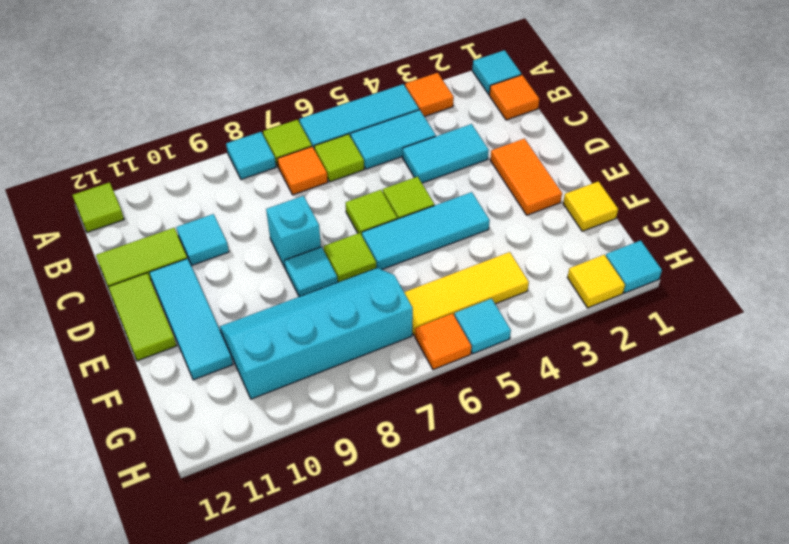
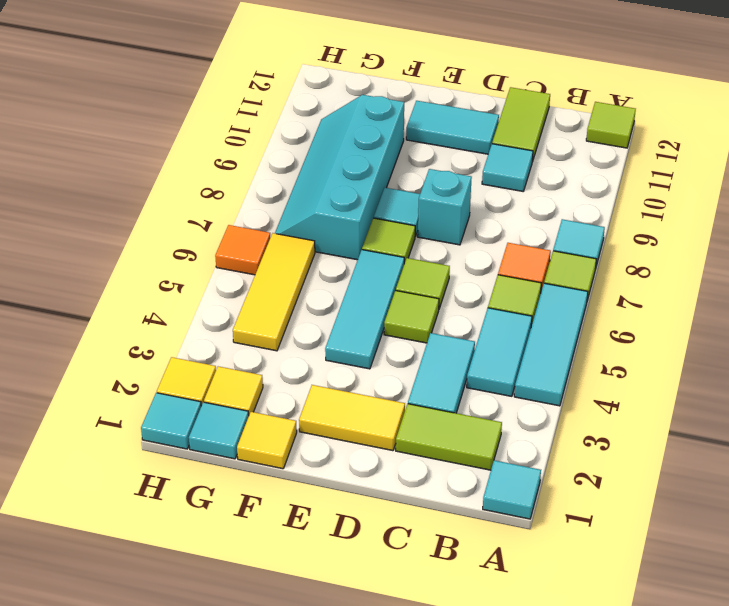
orange tile A3 level 1 -> none
orange tile B1 level 1 -> none
orange tile D2:E2 level 1 -> yellow tile D2:E2 level 1
cyan tile D11:F11 level 1 -> cyan tile D11:E11 level 1
lime tile D12:E12 level 1 -> lime tile B2:C2 level 1
cyan slope F7:G10 level 1 top G -> cyan slope F7:G10 level 1 top F
none -> yellow tile G2 level 1
cyan tile H5 level 1 -> cyan tile G1 level 1

